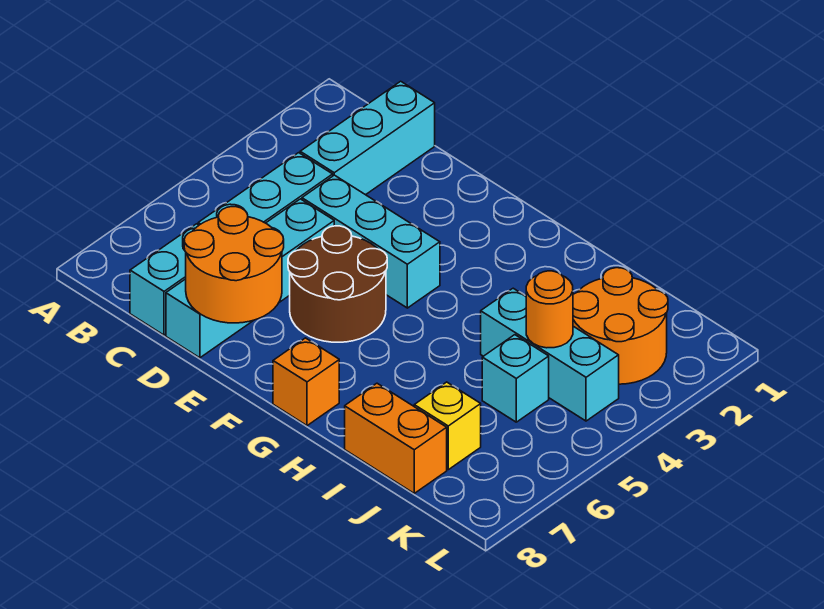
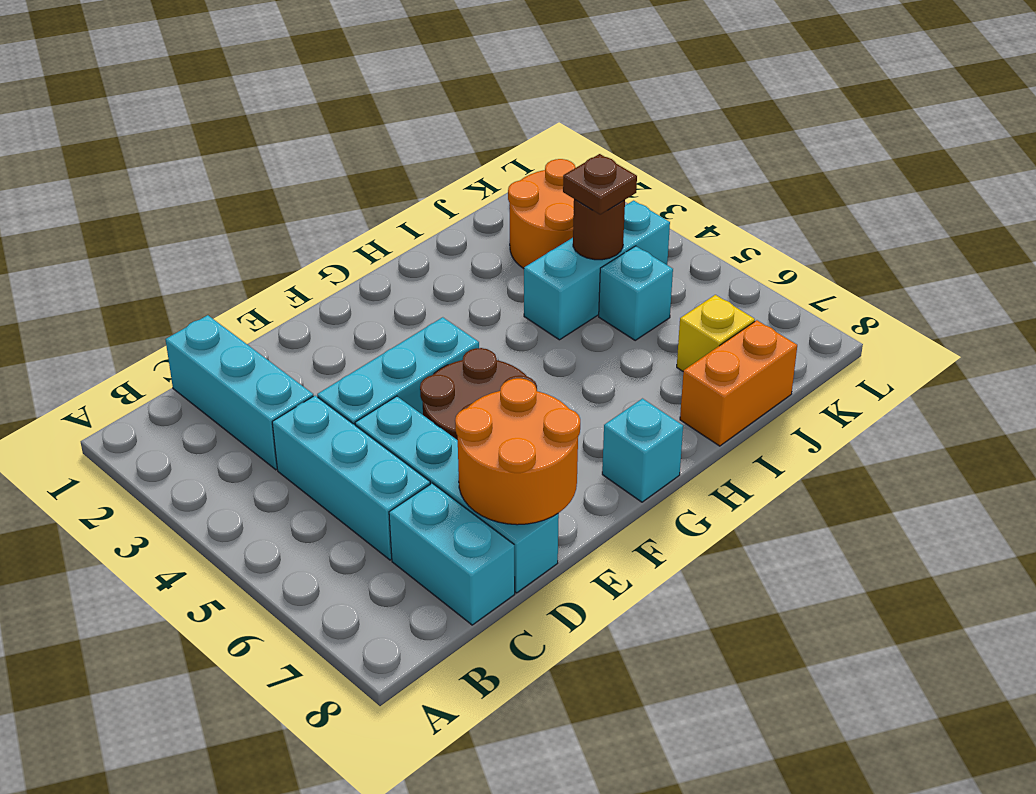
orange brick G8 level 1 -> cyan brick G8 level 1
orange round brick J4 level 2 -> brown round brick J4 level 2
none -> brown plate J4 level 3

